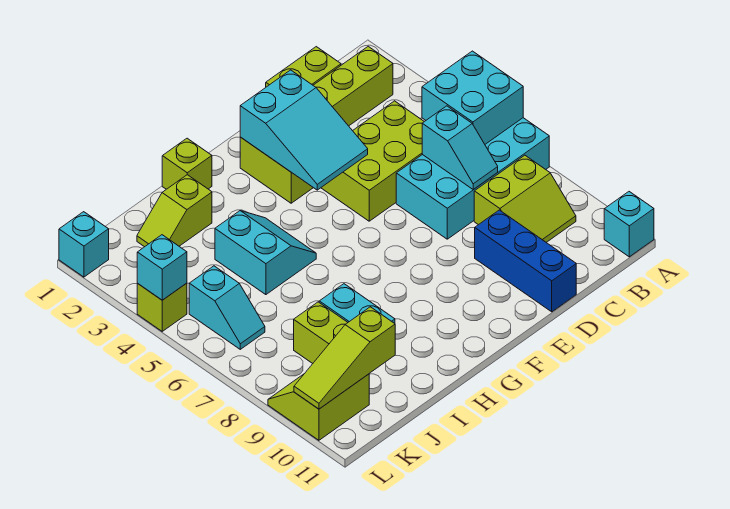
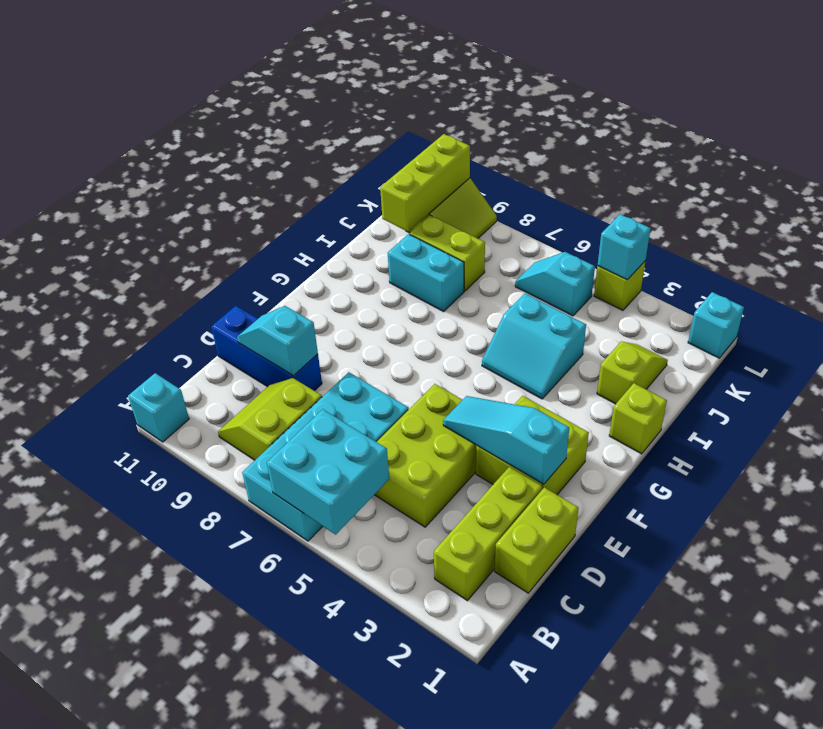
cyan slope C6:C7 level 2 top 6 -> cyan slope D9:D10 level 2 top 9
cyan slope E2:F4 level 2 top 2 -> cyan slope E2:E4 level 2 top 2
lime slope J10:L10 level 2 top J -> lime brick J10:L10 level 2

